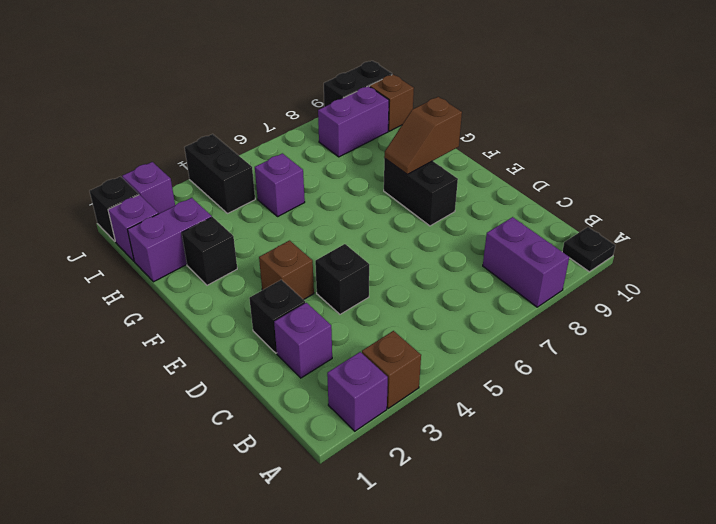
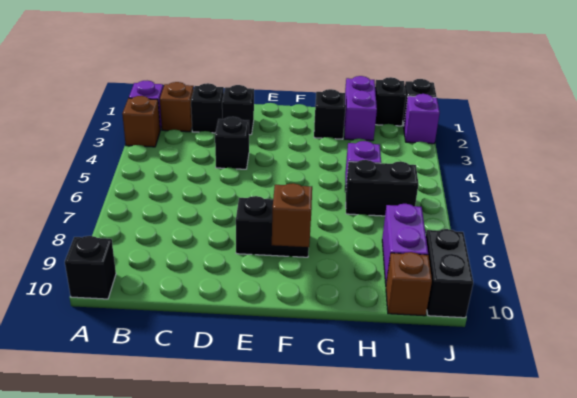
purple brick A8:B8 level 1 -> none
black plate A10 level 1 -> black brick A10 level 1
purple brick C2 level 1 -> black brick C2 level 1
brown brick E3 level 1 -> brown brick B2 level 1
purple brick I1 level 1 -> black brick I1 level 1
black brick I4:J4 level 1 -> black brick H6:I6 level 1

